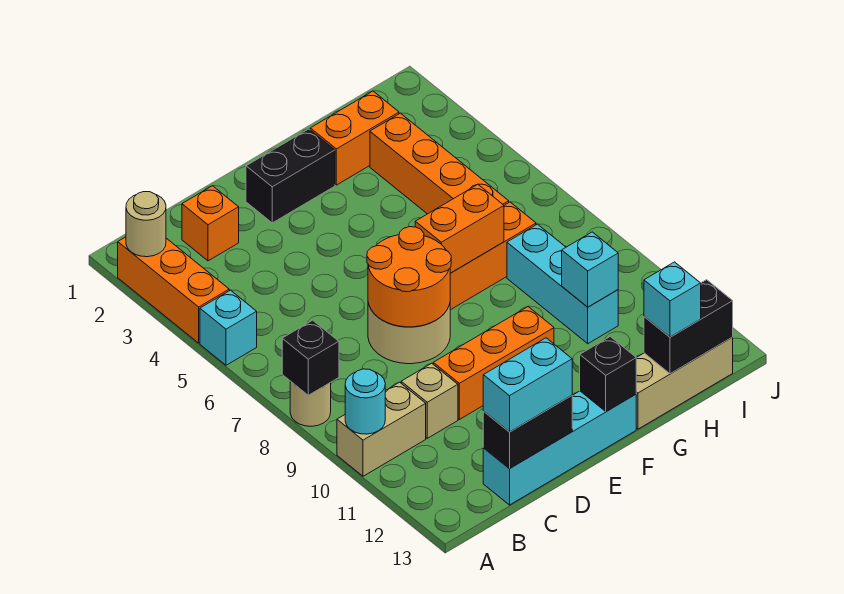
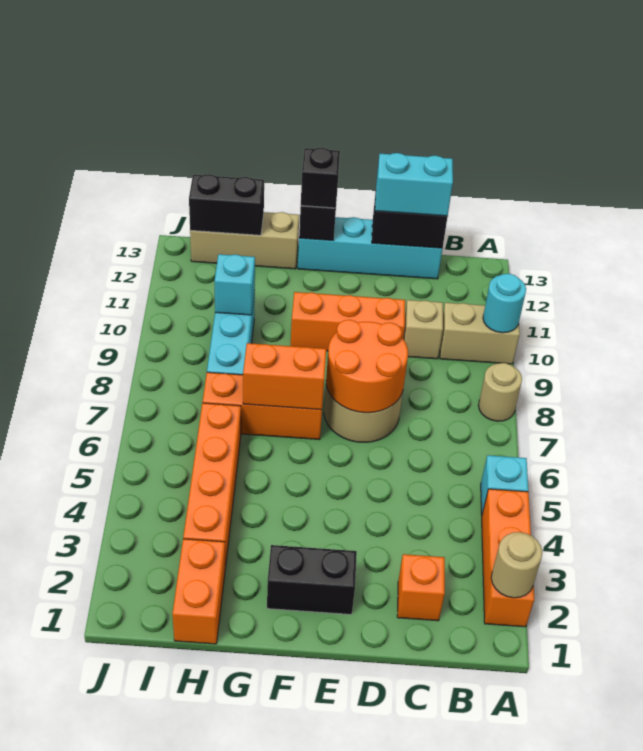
black brick A8 level 2 -> black brick F13 level 3
orange brick G2:H2 level 1 -> orange brick H1:H2 level 1
cyan brick H13 level 3 -> none

